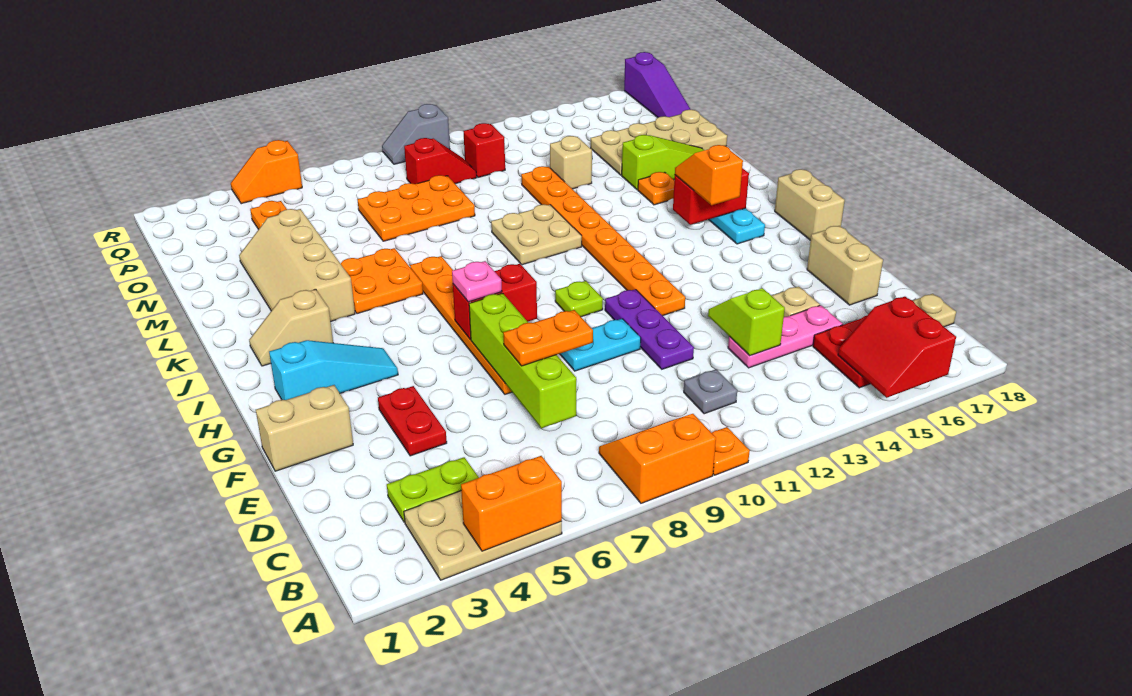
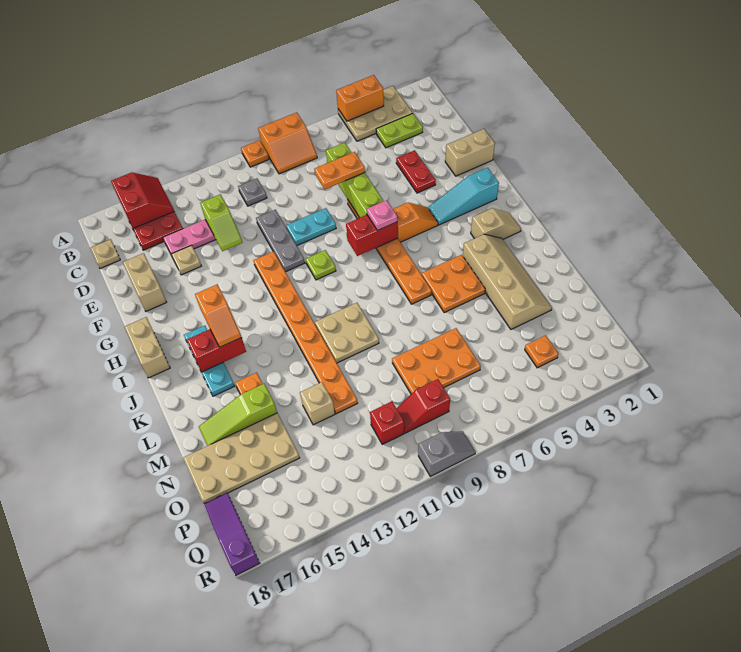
purple plate E11:G11 level 1 -> grey plate E11:G11 level 1
orange slope R4:R5 level 1 top 5 -> orange slope H5:H6 level 1 top 6

